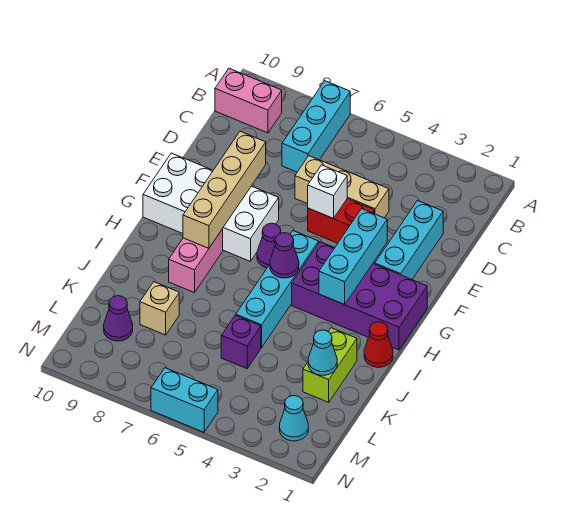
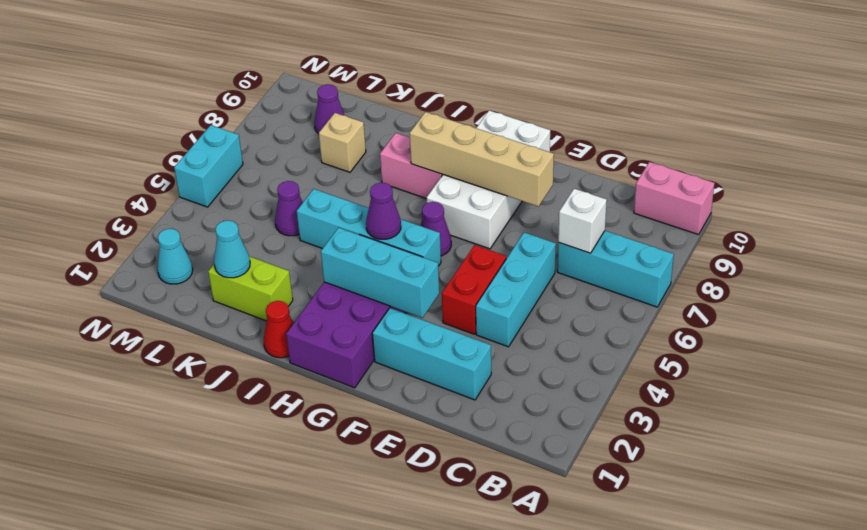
pink brick B9:B10 level 1 -> pink brick A10:B10 level 1
tan brick D4:D6 level 1 -> cyan brick D4:D6 level 1
white brick E5 level 2 -> white brick C7 level 2
purple brick K5 level 1 -> purple cone K5 level 1

